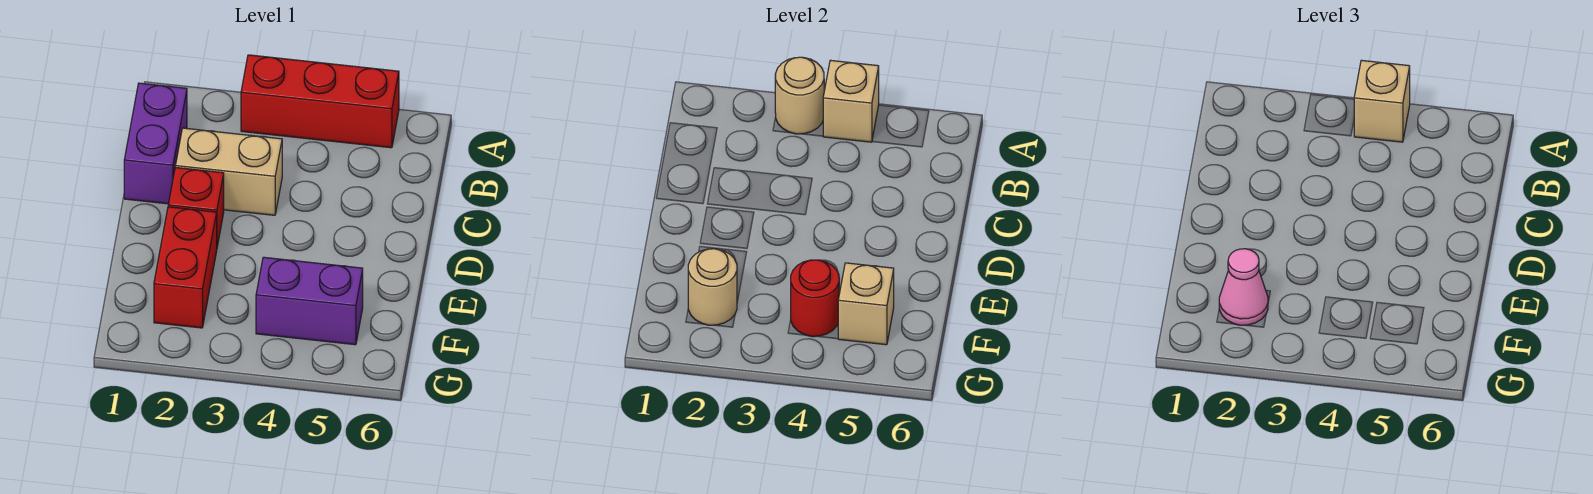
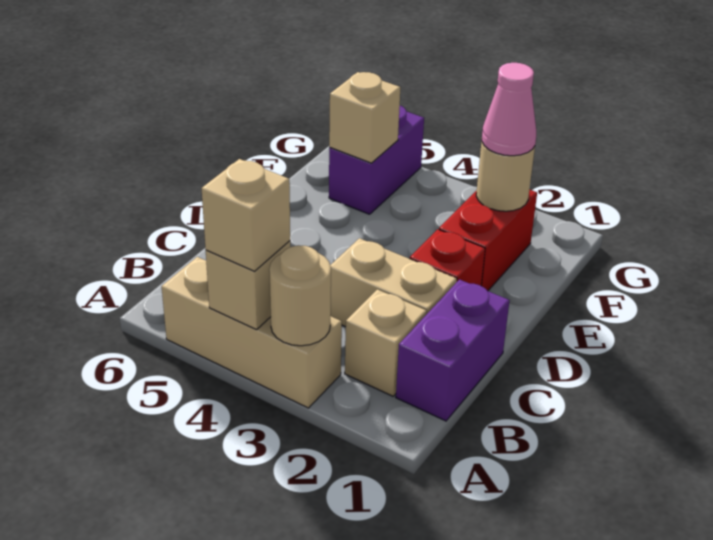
red brick A3:A5 level 1 -> tan brick A3:A5 level 1
none -> tan brick B2 level 1
purple brick F4:F5 level 1 -> purple brick F5:G5 level 1
red round brick F4 level 2 -> none

